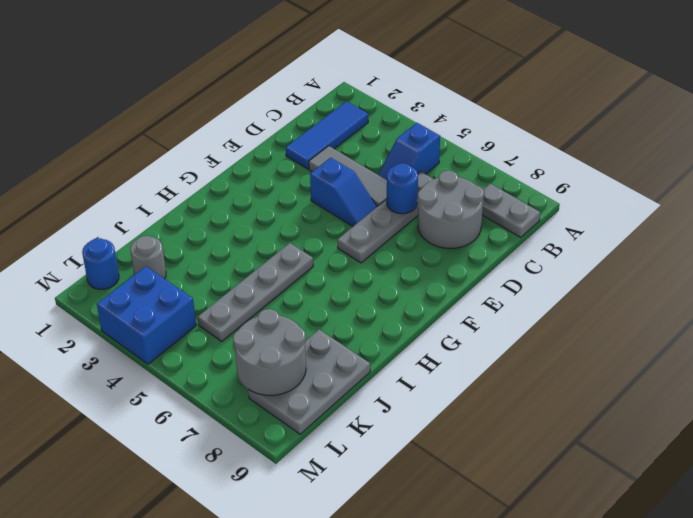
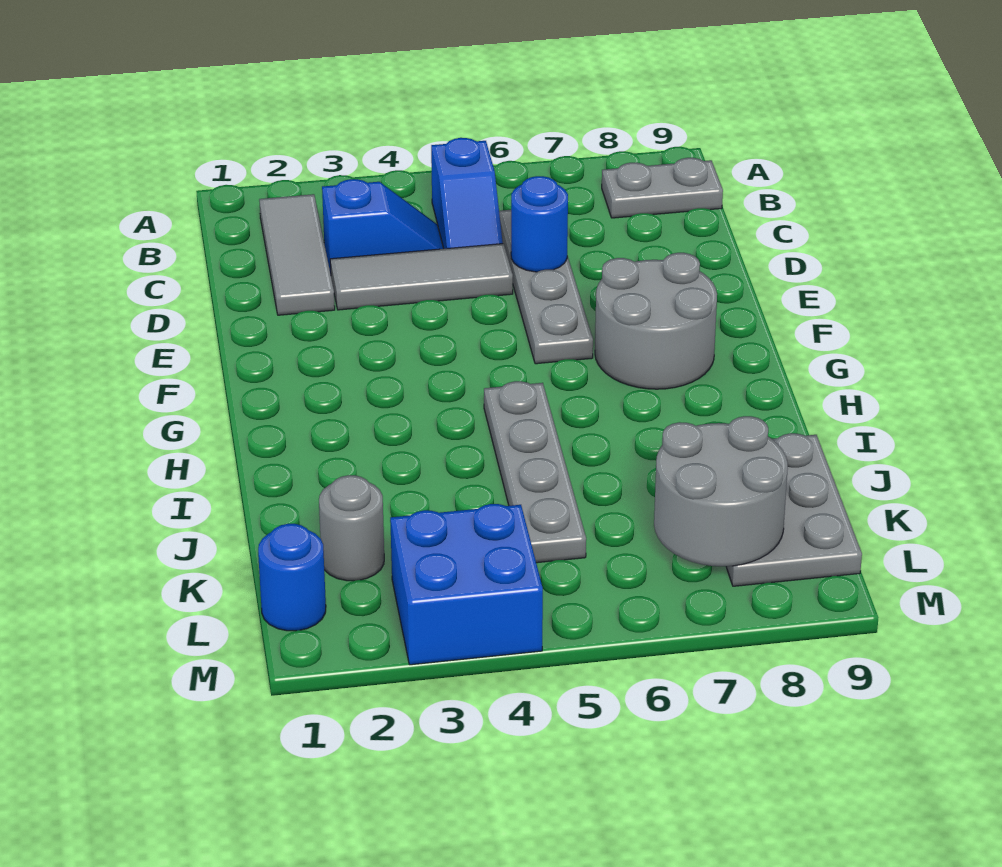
blue tile B2:D2 level 1 -> grey tile B2:D2 level 1
grey round brick C7:D8 level 1 -> grey round brick F7:G8 level 1
blue slope E4:E5 level 1 top 4 -> blue slope C3:C4 level 1 top 3

